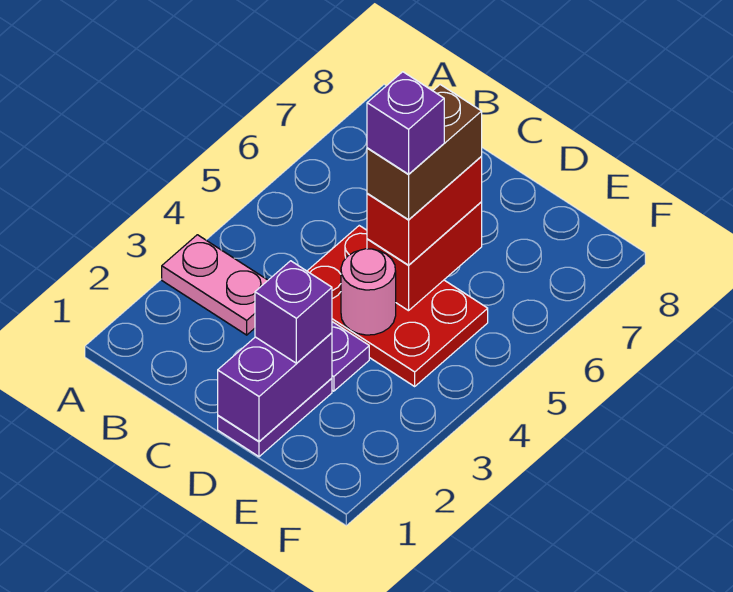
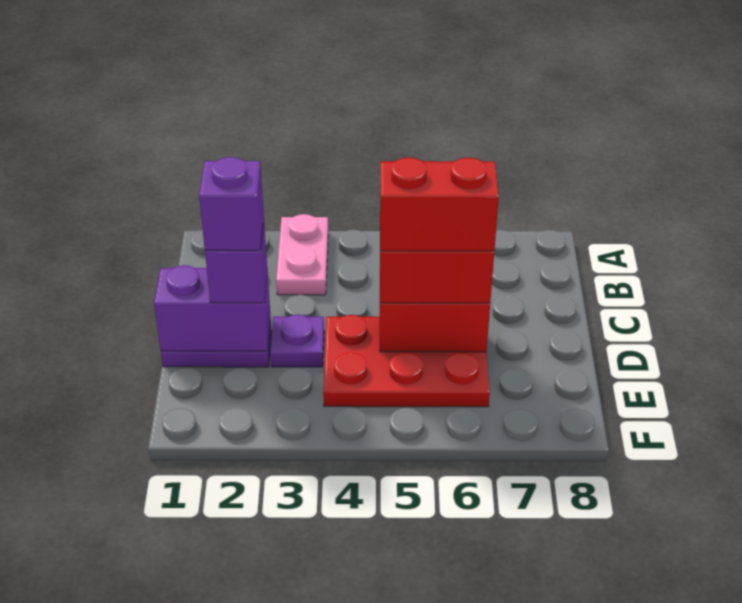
red plate C4:E5 level 1 -> red plate D4:E6 level 1
pink round brick D4 level 2 -> none
brown brick D5:D6 level 4 -> red brick D5:D6 level 4
purple brick D5 level 5 -> purple brick D2 level 4

